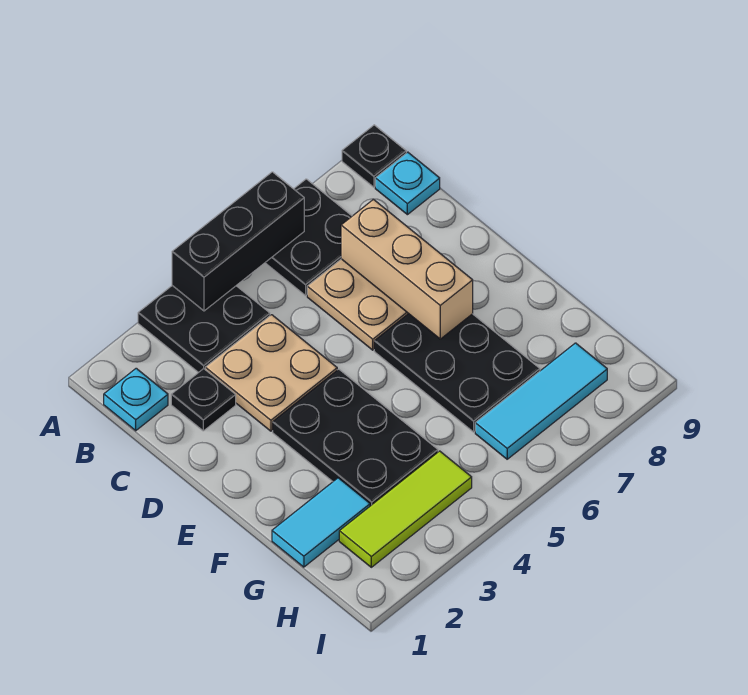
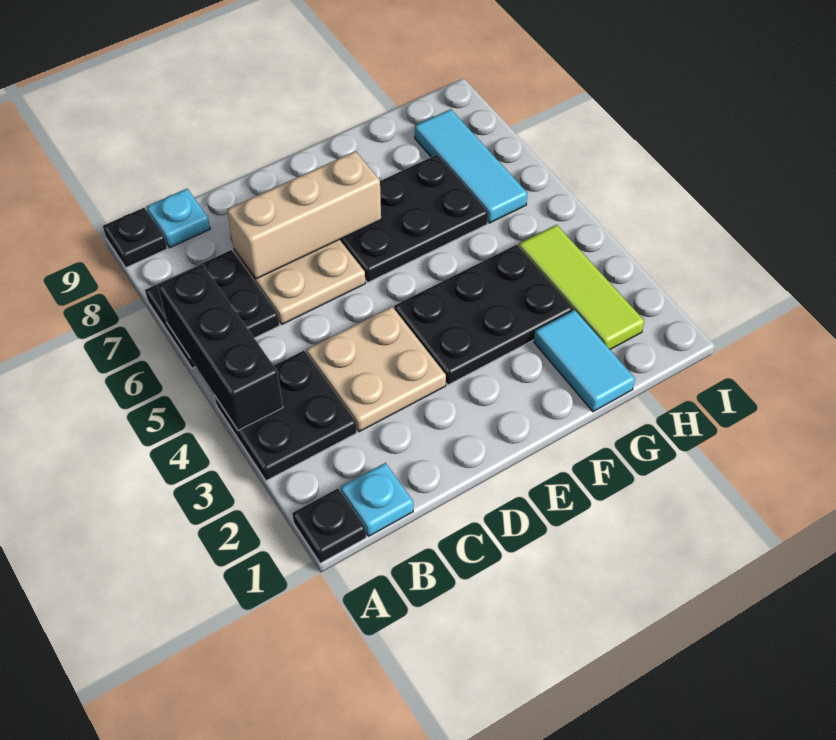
black plate C2 level 1 -> black plate A1 level 1

